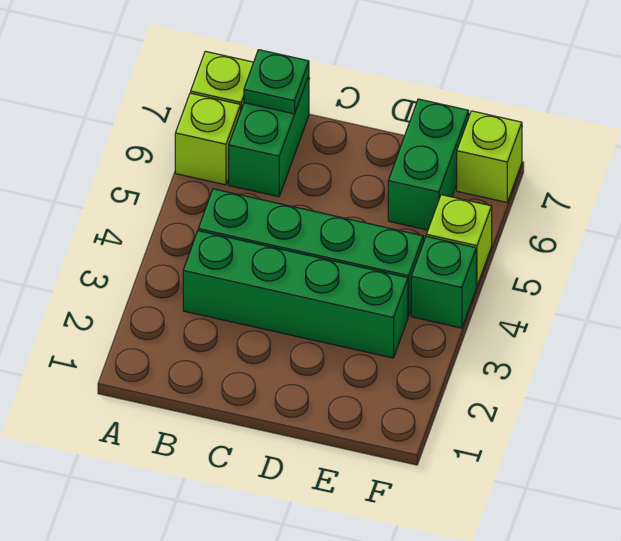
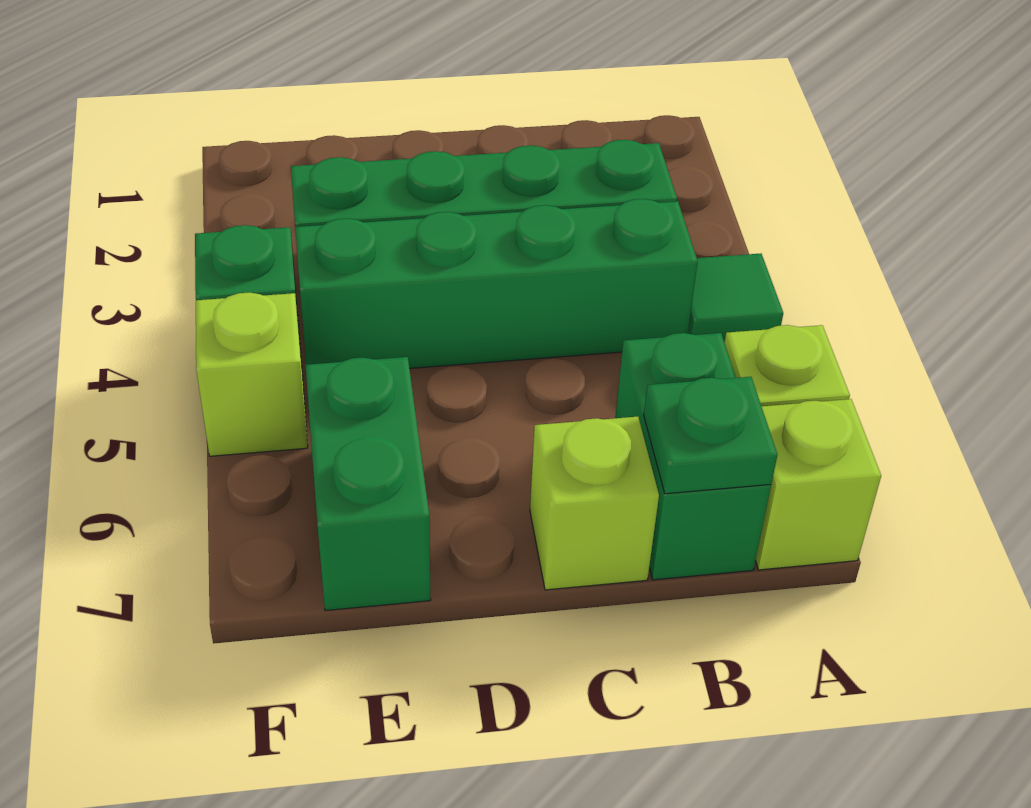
none -> green tile A4 level 1
lime brick F7 level 1 -> lime brick C7 level 1

